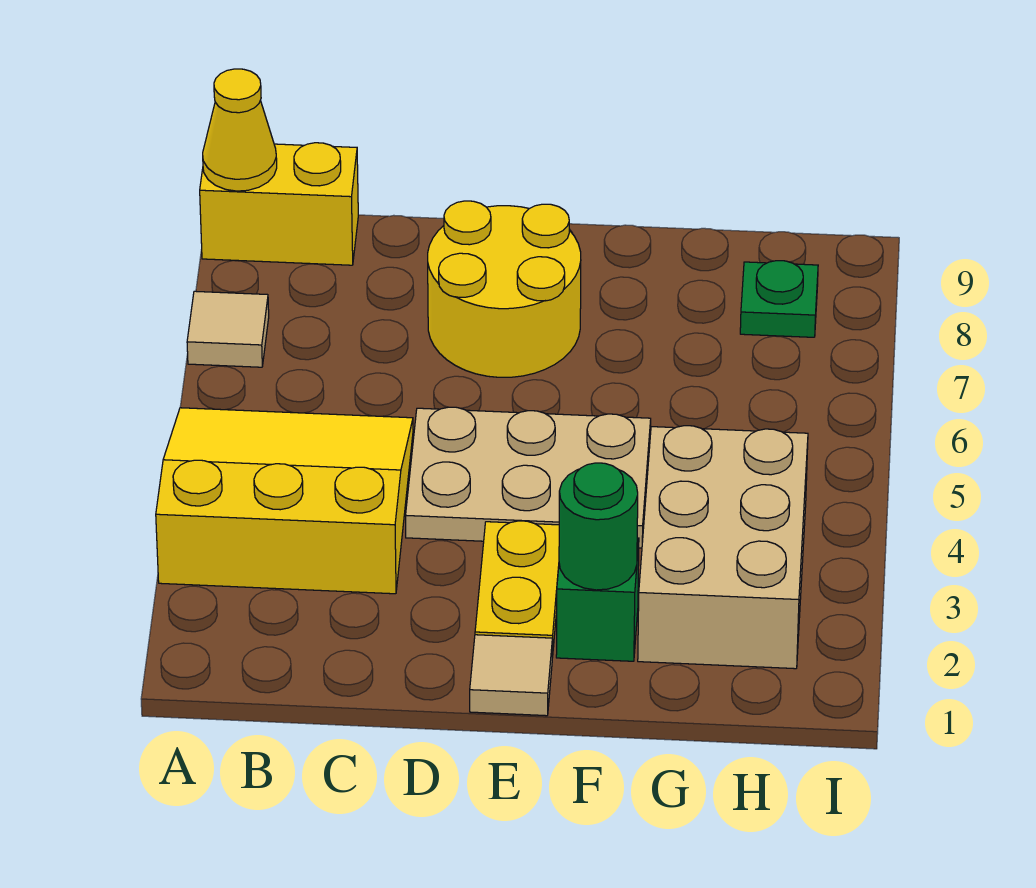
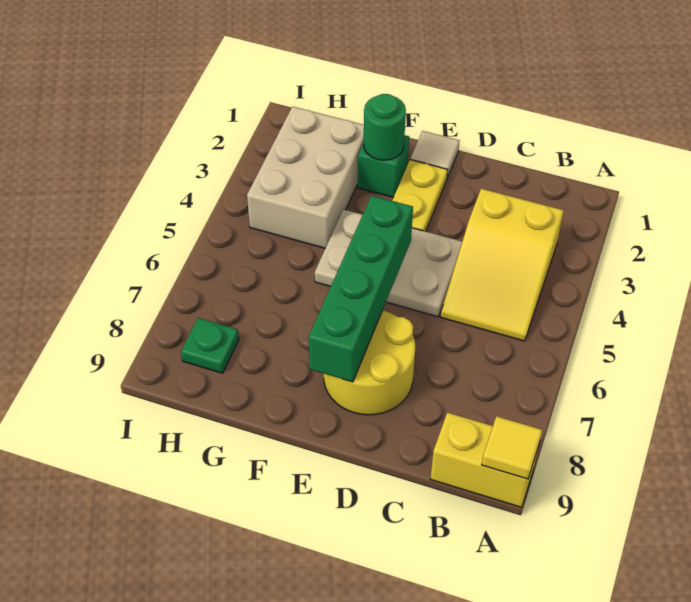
yellow slope A3:C5 level 1 top 3 -> yellow slope B3:C5 level 1 top 3
tan tile A7 level 1 -> none
yellow cone A9 level 2 -> yellow tile A9 level 2
none -> green brick E5:E8 level 2

